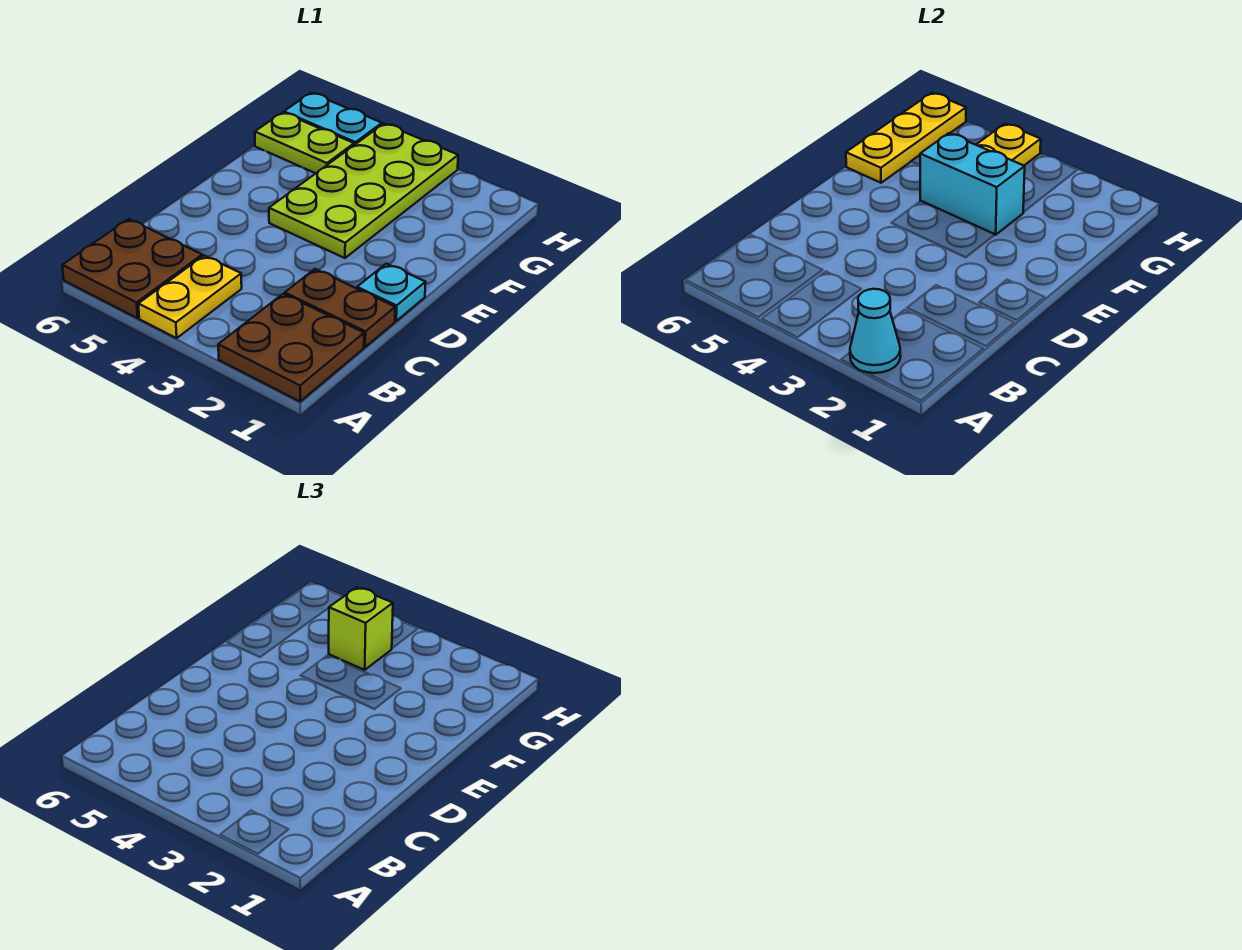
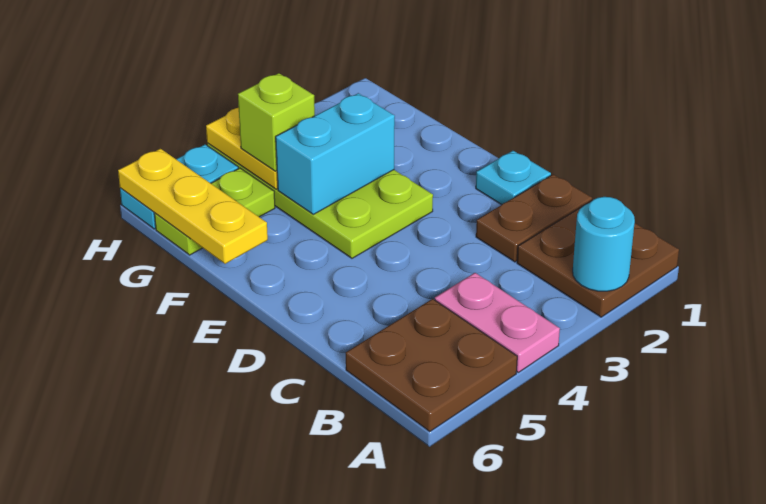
cyan cone A2 level 2 -> cyan round brick A2 level 2
yellow plate A4:B4 level 1 -> pink plate A4:B4 level 1

